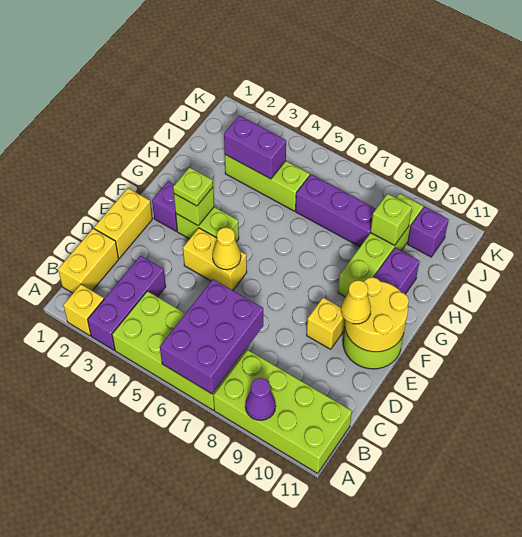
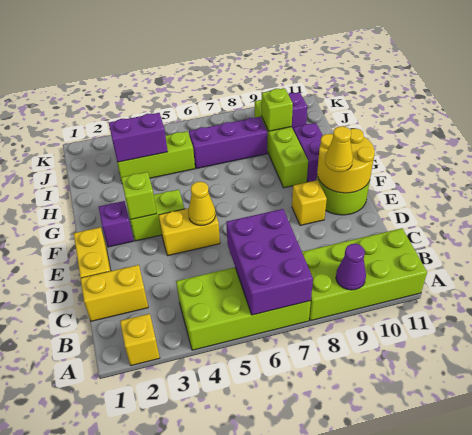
purple brick A3:C3 level 1 -> none
yellow brick B1:C1 level 1 -> yellow brick C1:C2 level 1
lime plate F3 level 3 -> none

